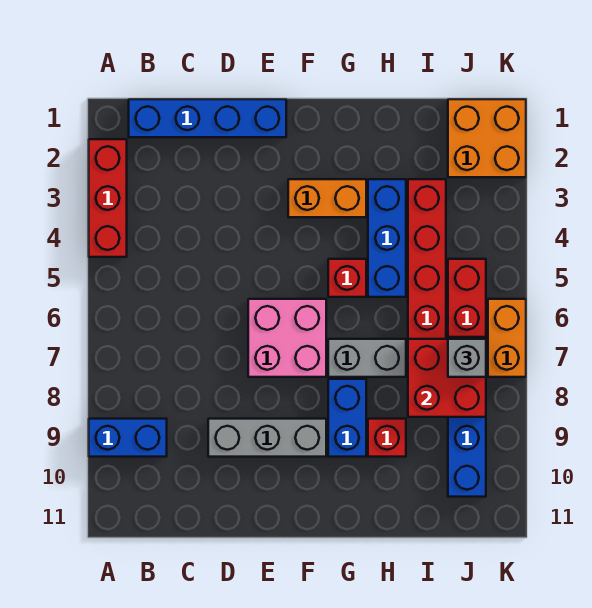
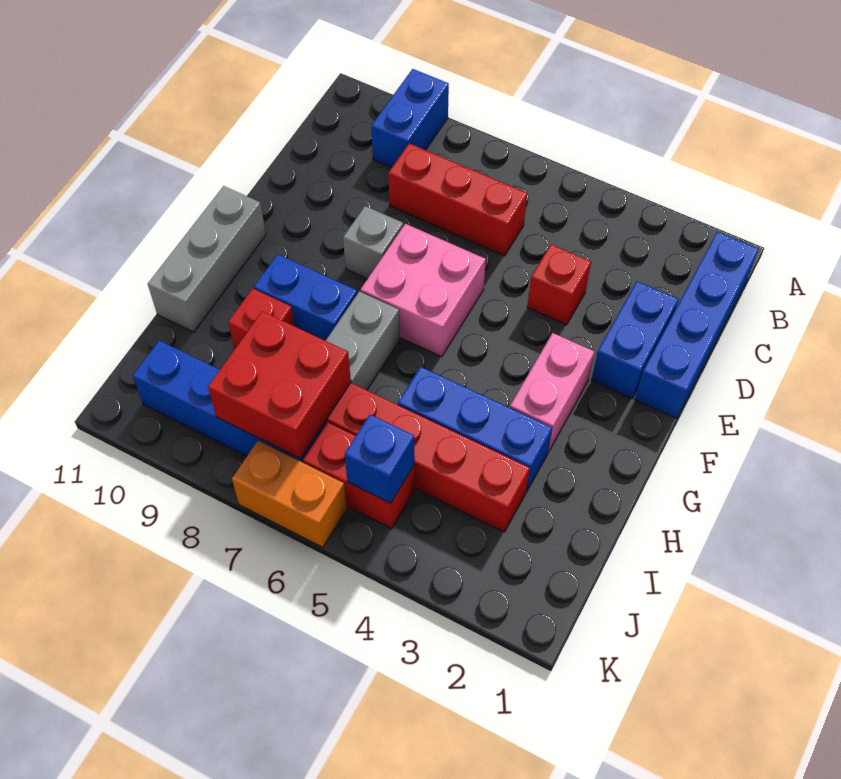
red brick A2:A4 level 1 -> red brick C6:C8 level 1
none -> blue brick D2:E2 level 1
grey brick D9:F9 level 1 -> grey brick F11:H11 level 1
orange brick F3:G3 level 1 -> pink brick F3:G3 level 1
red brick G5 level 1 -> red brick D4 level 1
orange brick J1:K2 level 1 -> none
none -> blue brick J5 level 2
grey brick J7 level 3 -> grey brick E8 level 1

